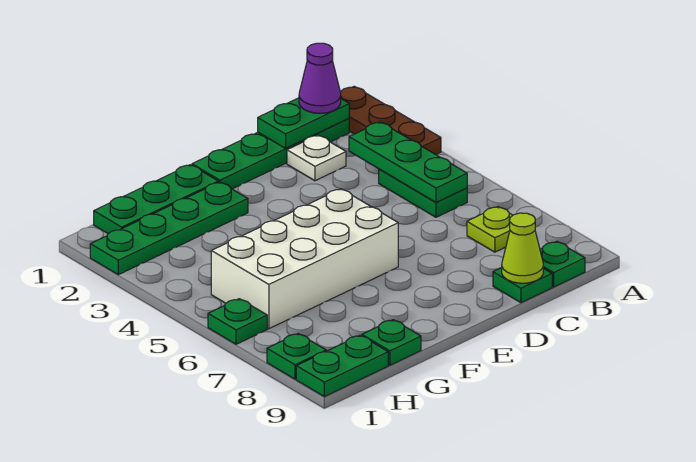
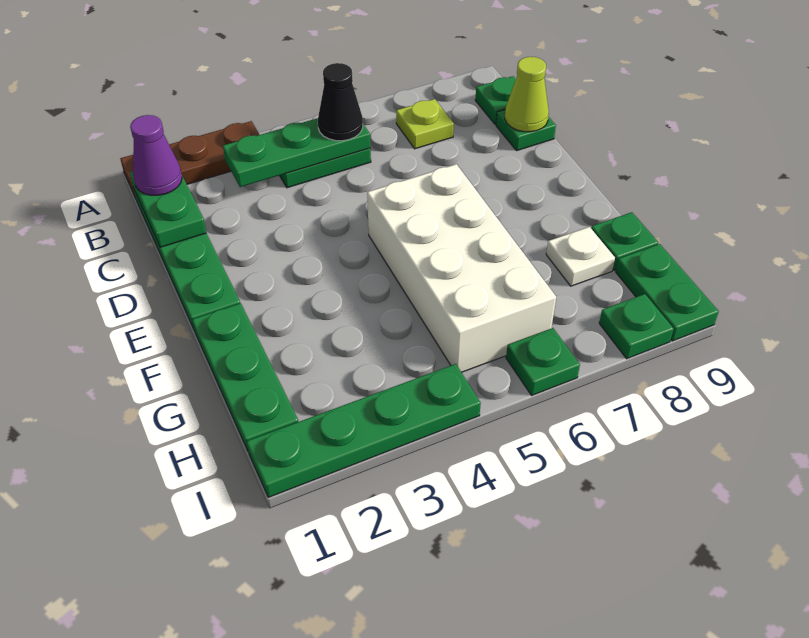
none -> black cone B5 level 3
white plate C2 level 1 -> white plate G8 level 1
green plate F2:I2 level 1 -> green plate I1:I4 level 1

